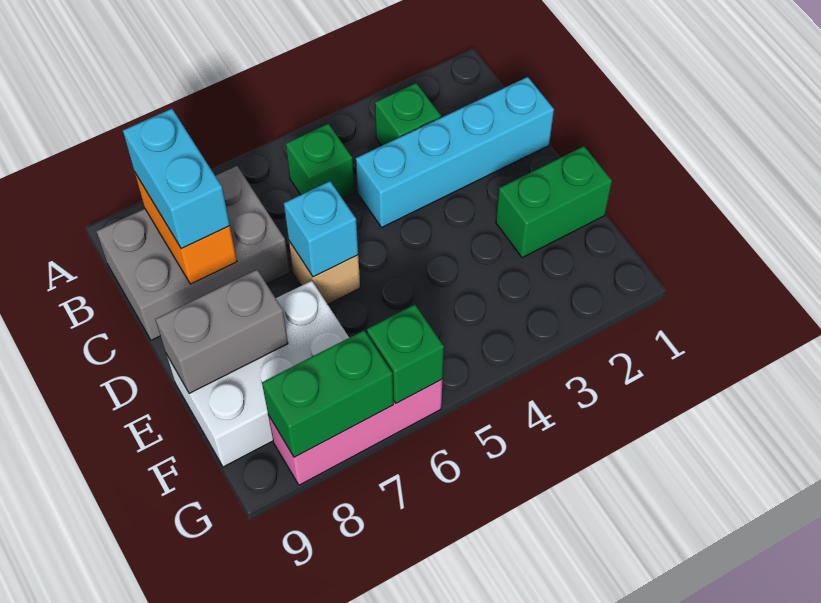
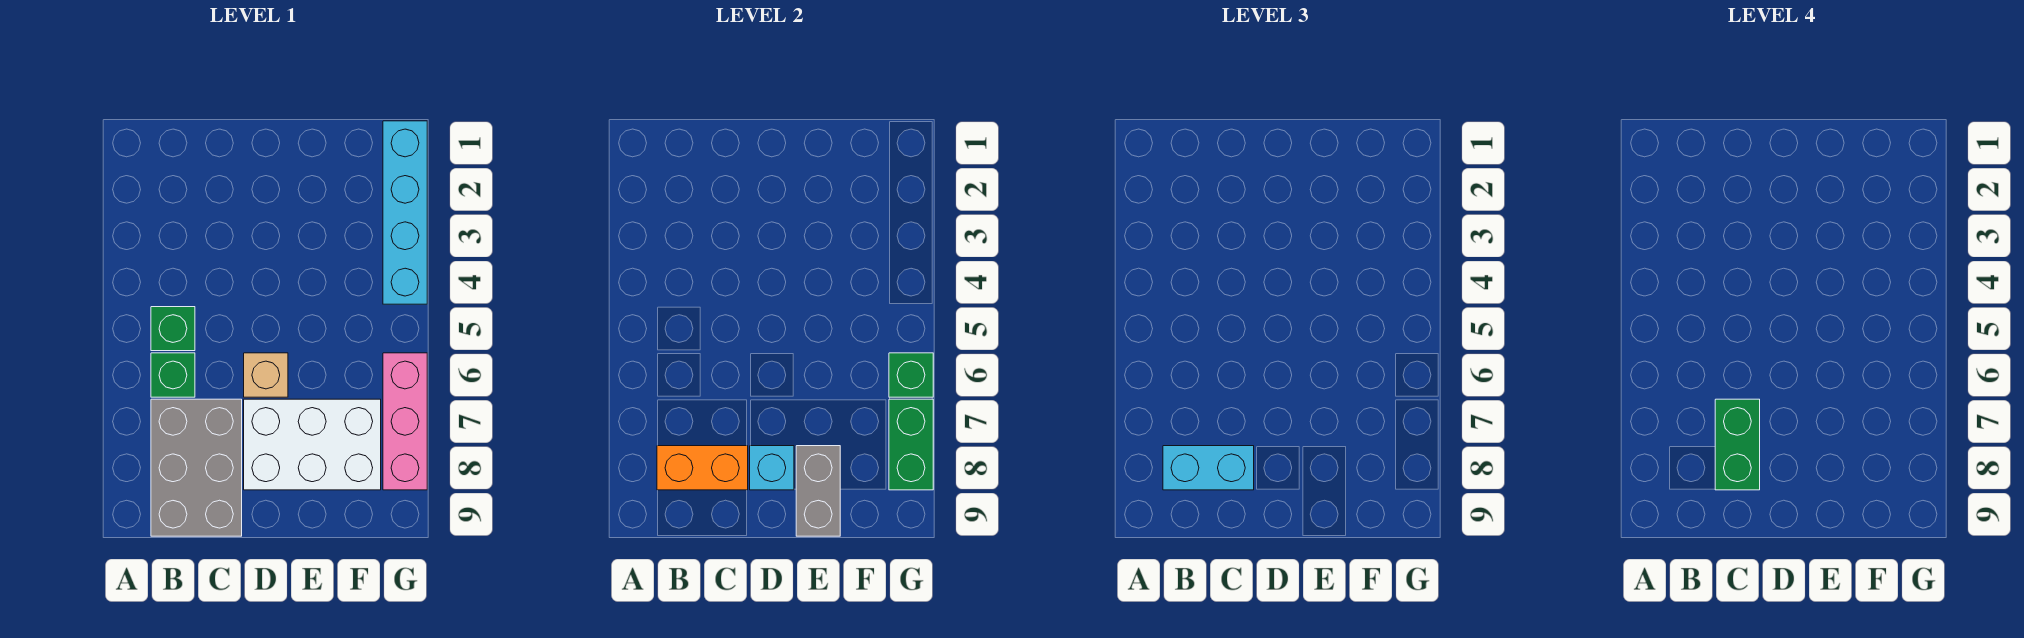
green brick B3 level 1 -> green brick B6 level 1
cyan brick C1:C4 level 1 -> cyan brick G1:G4 level 1
cyan brick D6 level 2 -> cyan brick D8 level 2
green brick E1:E2 level 1 -> green brick C7:C8 level 4
white brick E7:F9 level 1 -> white brick D7:F8 level 1

